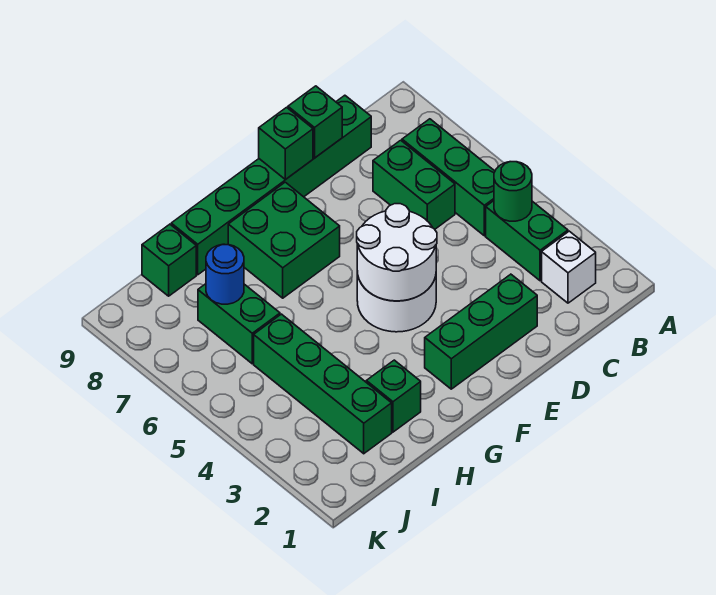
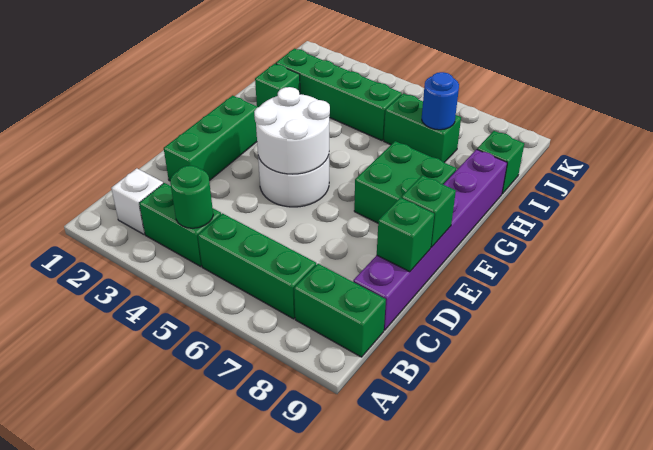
green brick C6:C7 level 1 -> green brick B8:B9 level 1
green brick C9:H9 level 1 -> purple brick C9:H9 level 1

